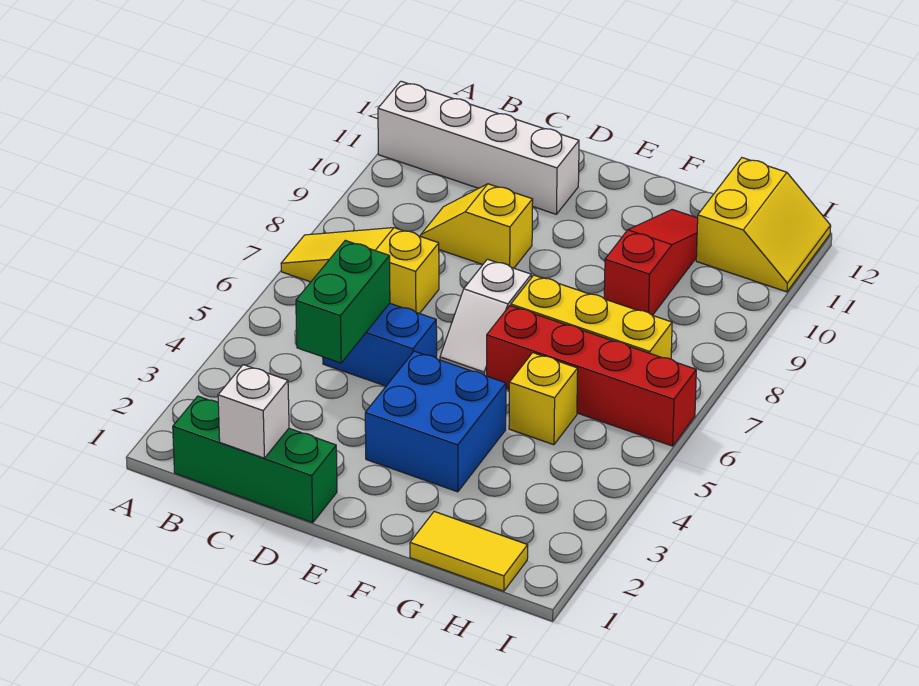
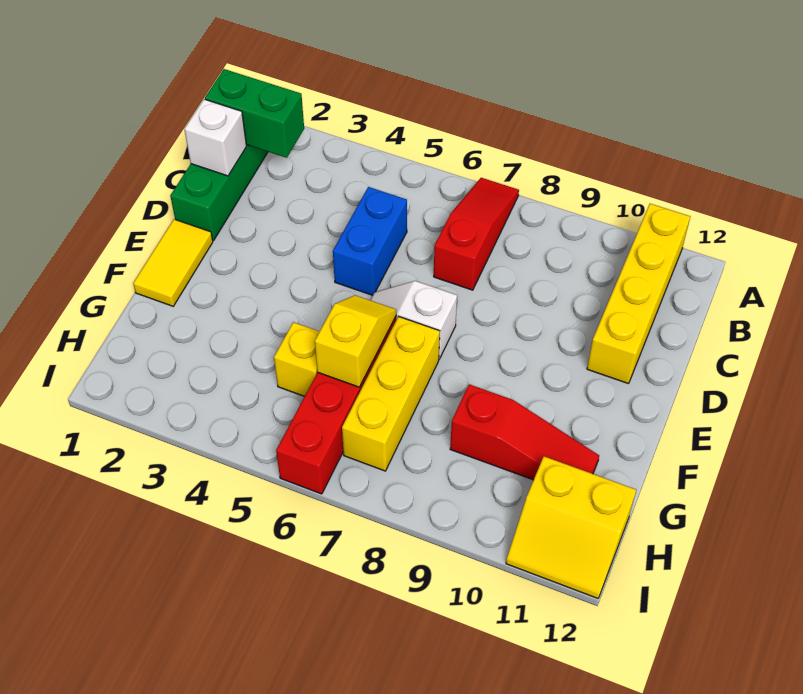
yellow slope A7:C7 level 1 top C -> red slope A7:C7 level 1 top C
white brick A11:D11 level 1 -> yellow brick A11:D11 level 1
green brick C4:C5 level 2 -> green brick B1:B2 level 2
yellow slope C9:D9 level 1 top D -> yellow slope F6:G6 level 2 top G
blue brick E3:F4 level 1 -> none
yellow tile G1:H1 level 1 -> yellow tile E1:F1 level 1

